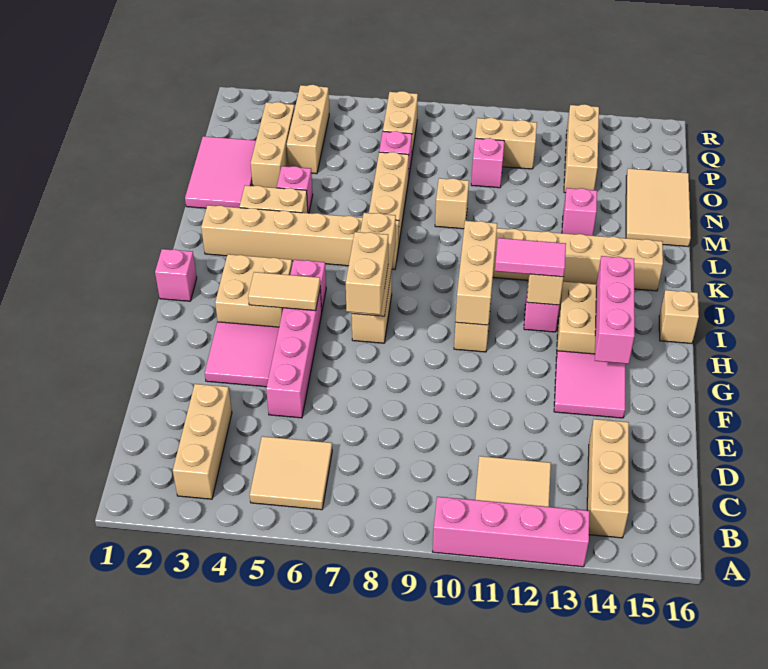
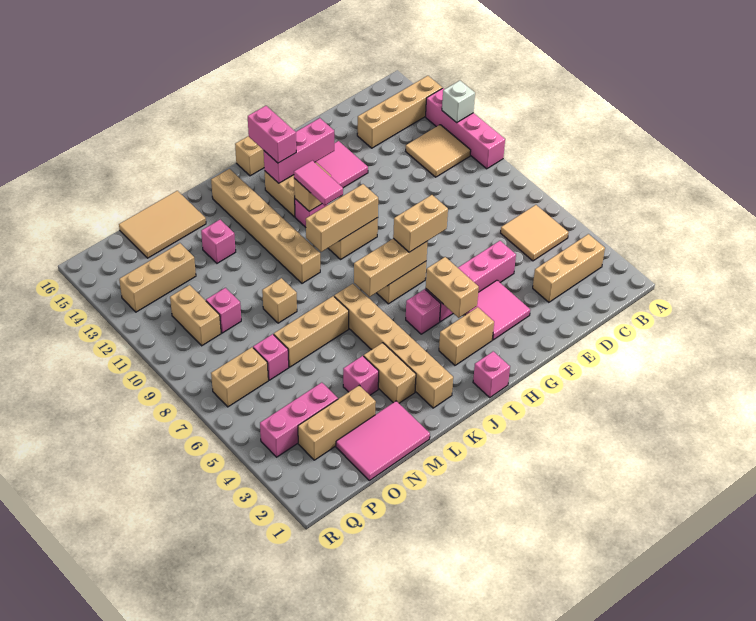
none -> white brick A12 level 2
tan brick B14:D14 level 1 -> tan brick A14:D14 level 1
tan brick H3:I4 level 1 -> tan brick H3:I3 level 1
tan tile H4:H5 level 2 -> tan brick H4:H5 level 2
none -> pink brick I14:I15 level 3
tan brick O4:Q4 level 1 -> pink brick O4:Q4 level 1

